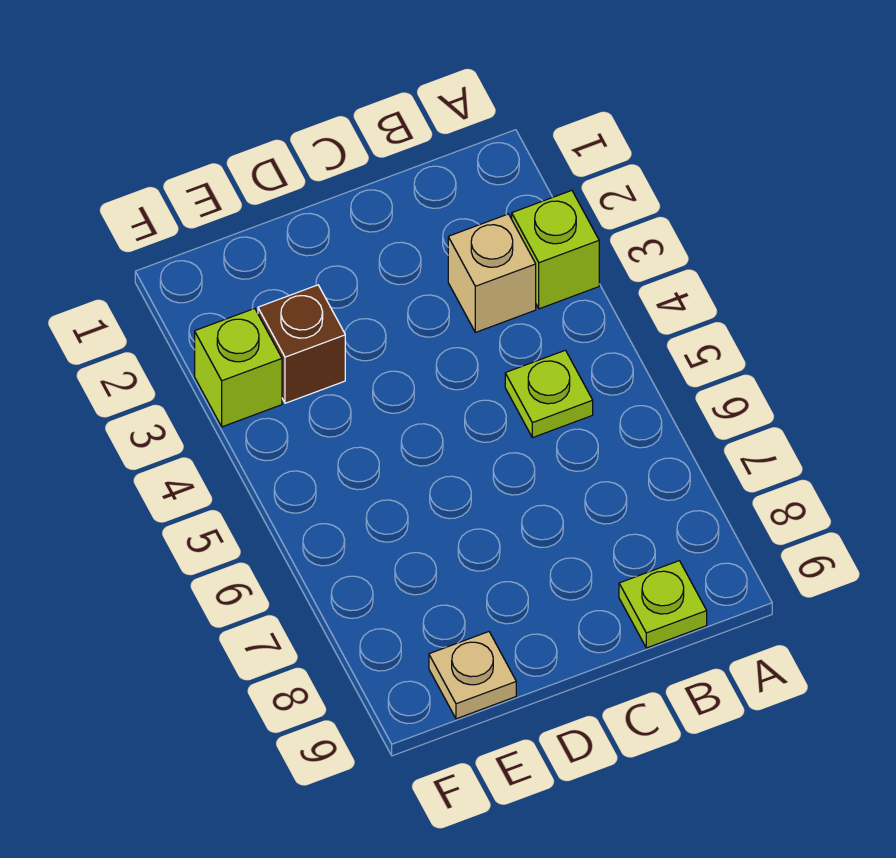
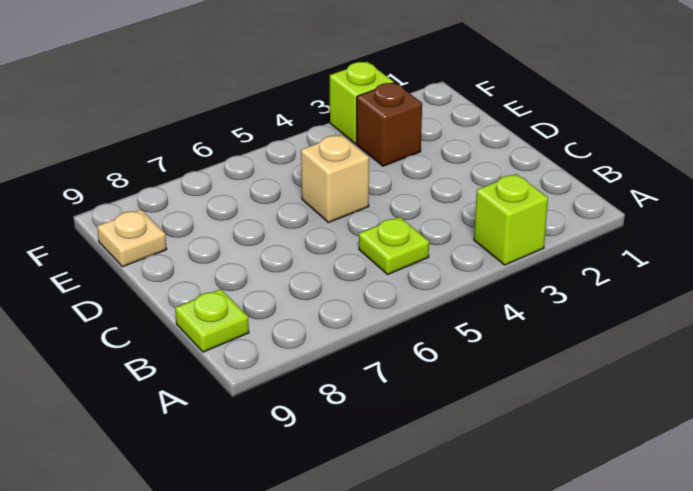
tan brick B3 level 1 -> tan brick D5 level 1

